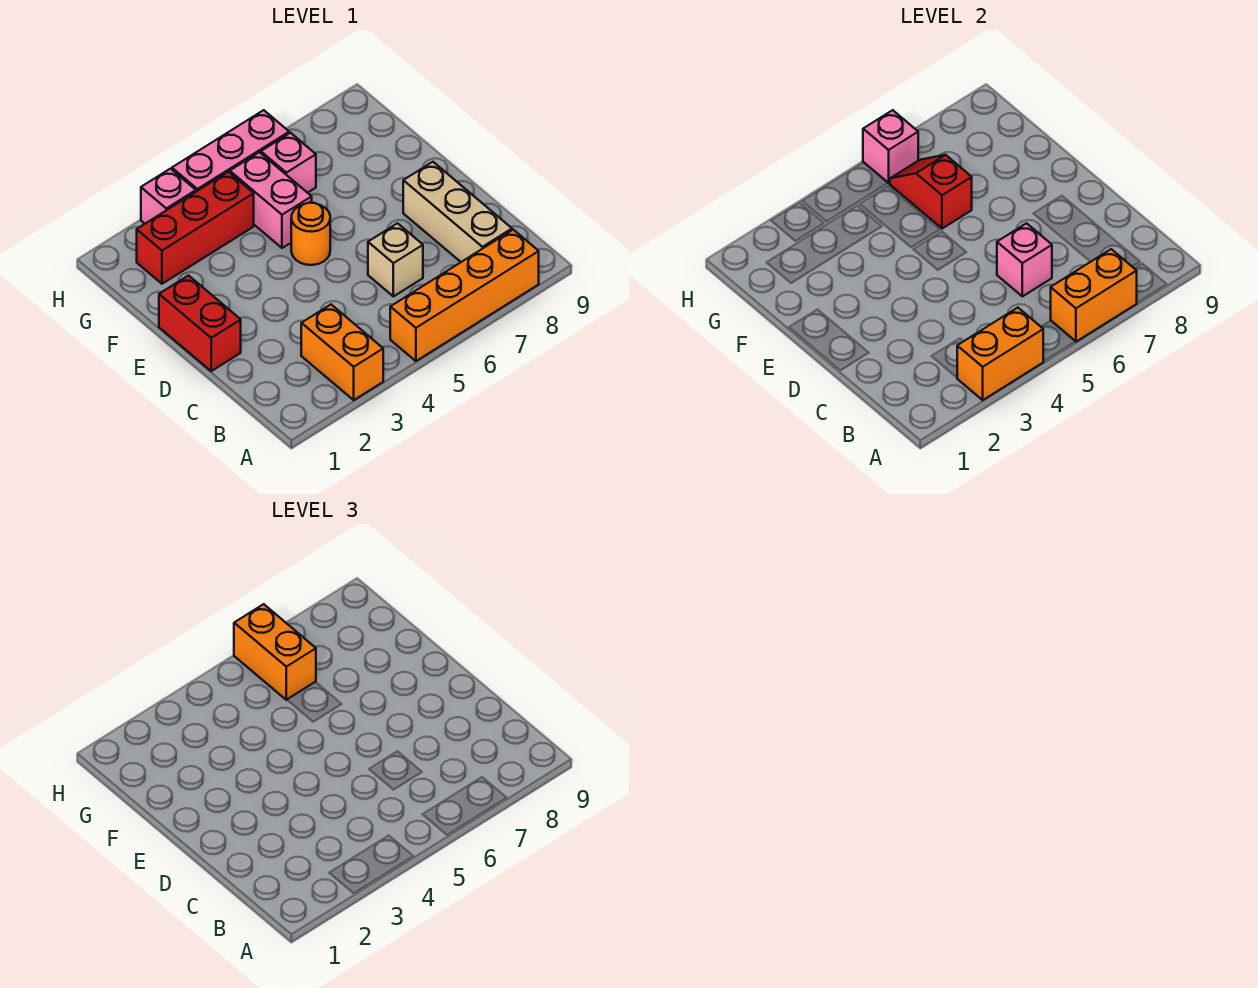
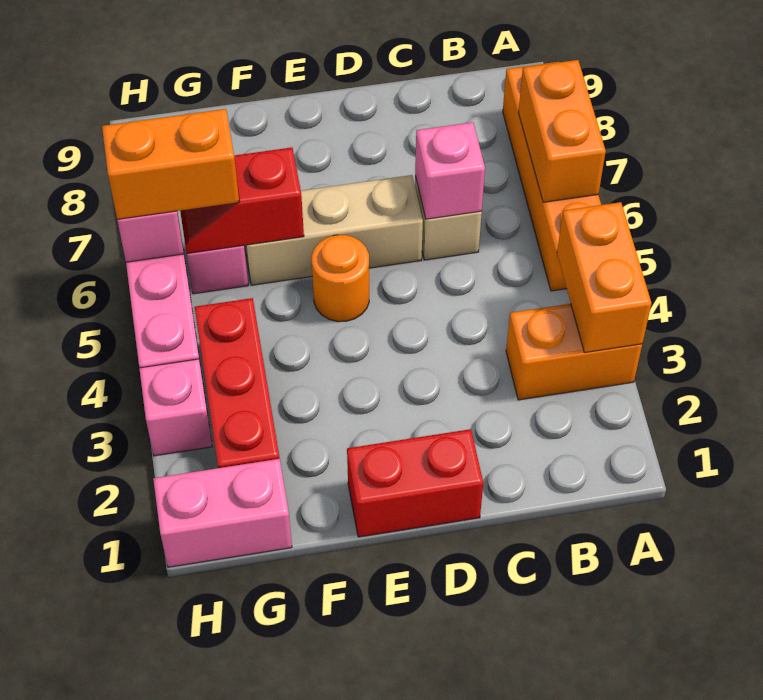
tan brick B8:D8 level 1 -> tan brick D6:F6 level 1
pink brick F5:G5 level 1 -> pink brick G1:H1 level 1

